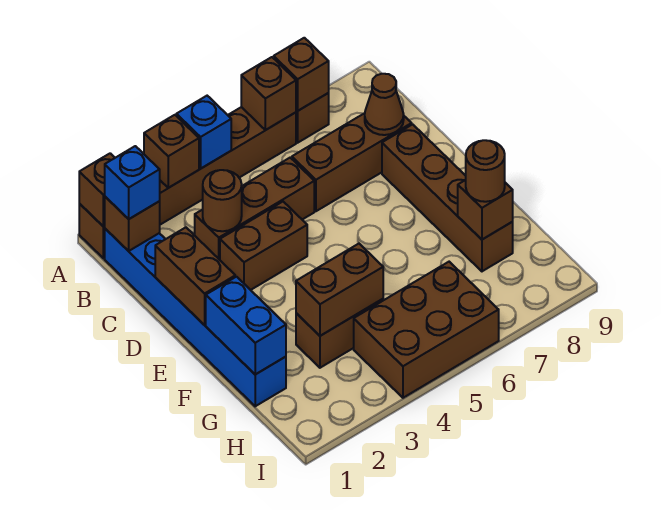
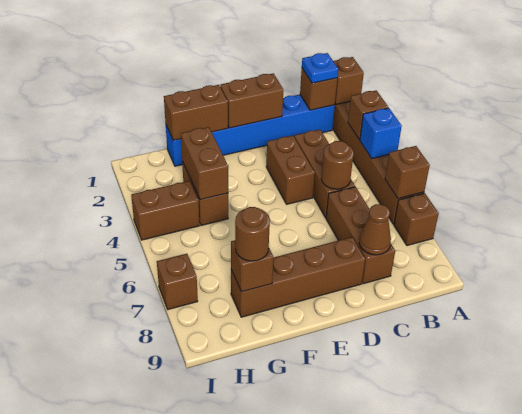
brown brick A7 level 2 -> brown brick I7 level 1
blue brick B1 level 3 -> blue plate B1 level 3
brown round brick C3 level 2 -> brown round brick C5 level 2
blue brick F1:G1 level 2 -> brown brick F1:G1 level 2
brown brick H4:I6 level 1 -> brown brick H4:I4 level 1

